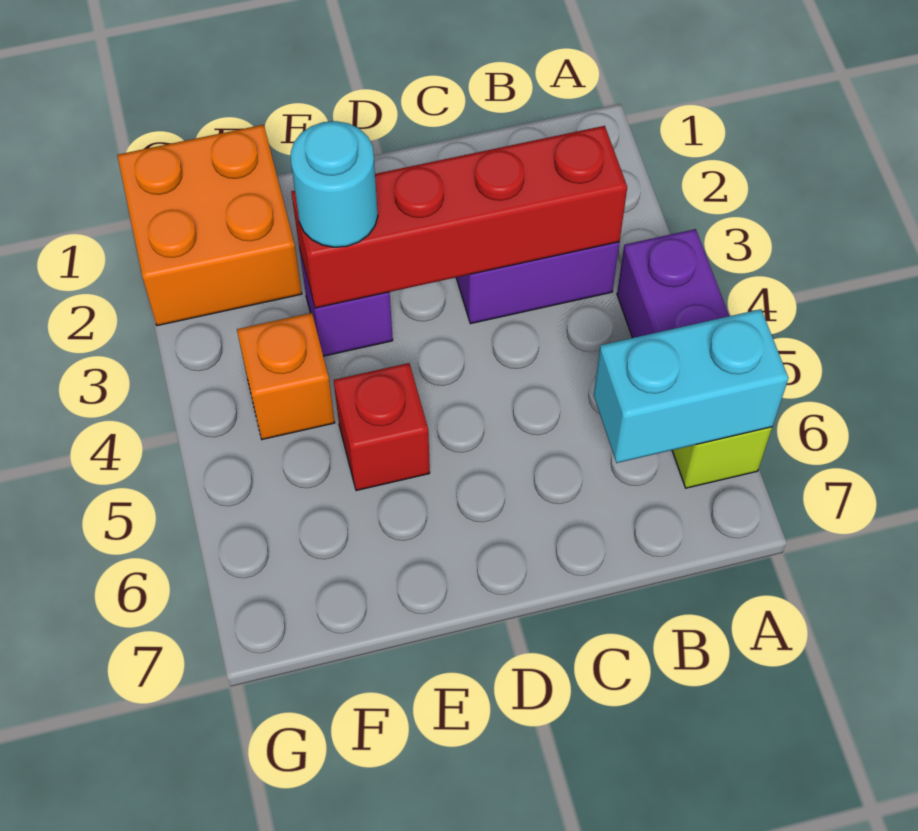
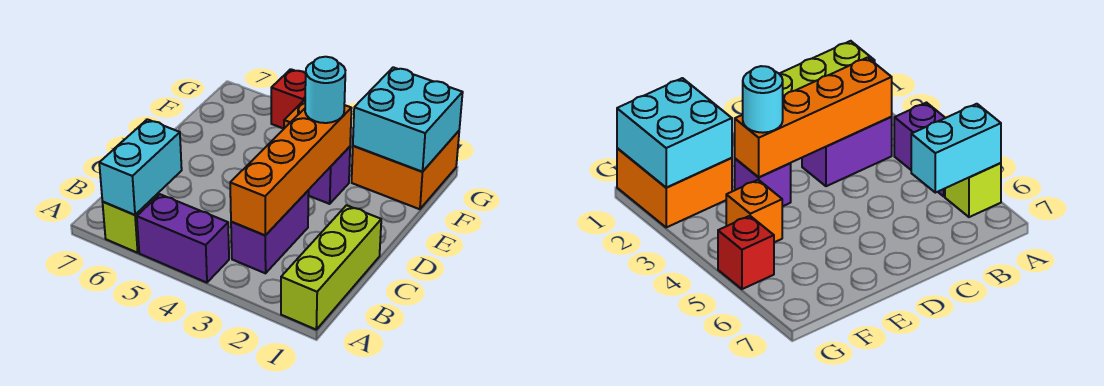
none -> lime brick A1:C1 level 1
red brick B3:E3 level 2 -> orange brick B3:E3 level 2
red brick E5 level 1 -> red brick G5 level 1
none -> cyan brick F1:G2 level 2

